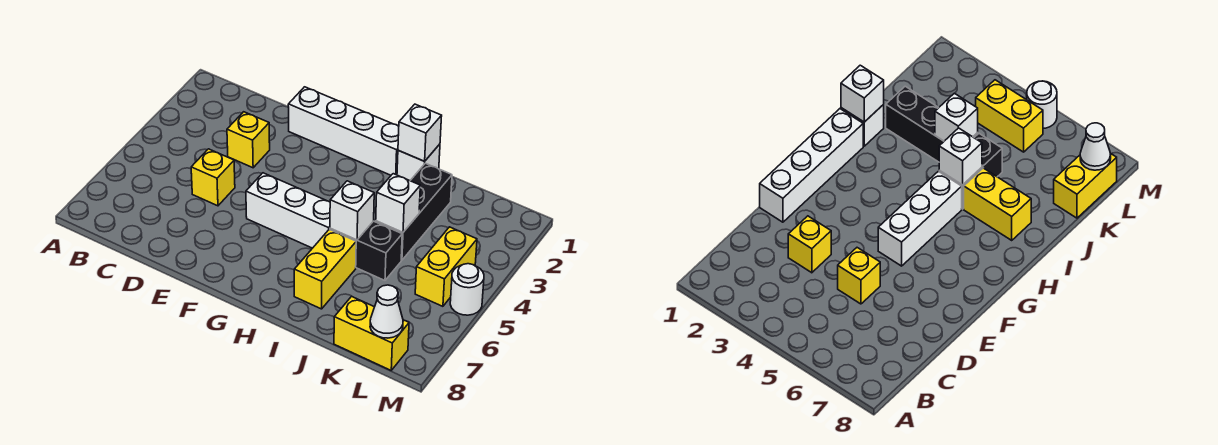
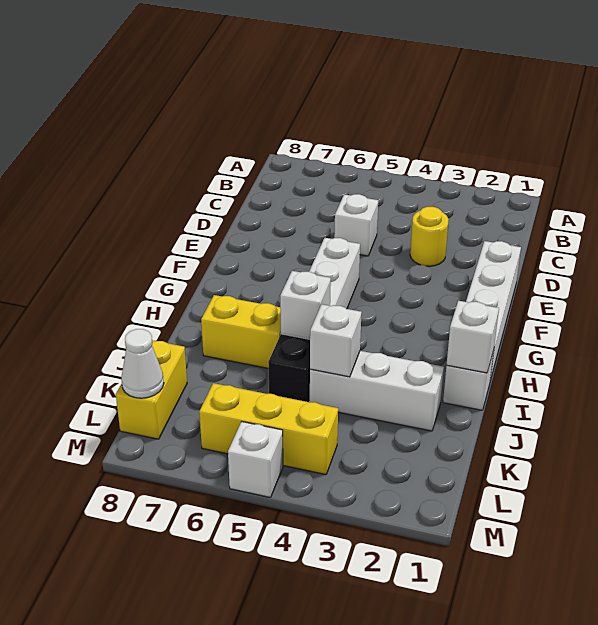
yellow brick D3 level 1 -> yellow round brick D3 level 1
yellow brick D5 level 1 -> white brick D5 level 1
black brick J2:J4 level 1 -> white brick J2:J4 level 1
yellow brick L4:L5 level 1 -> yellow brick L4:L6 level 1
white round brick M5 level 1 -> white brick M5 level 1

